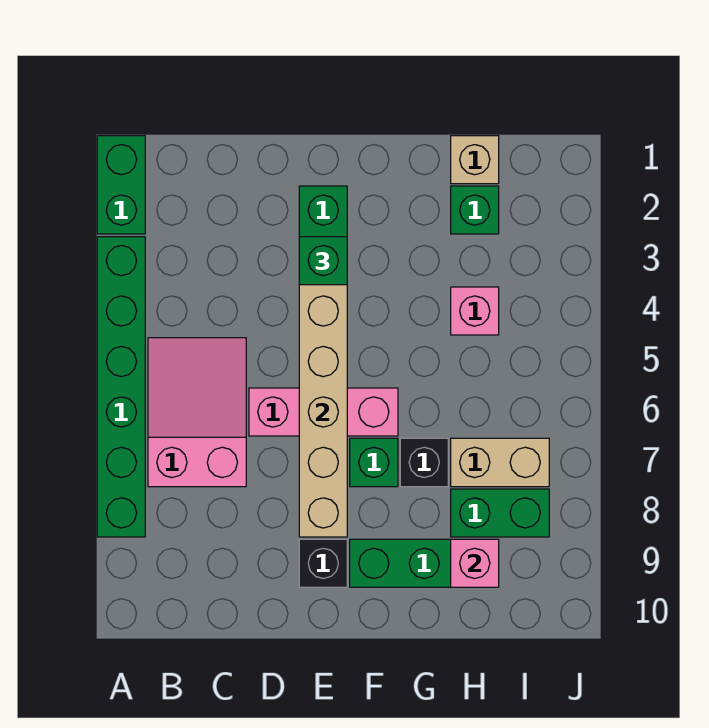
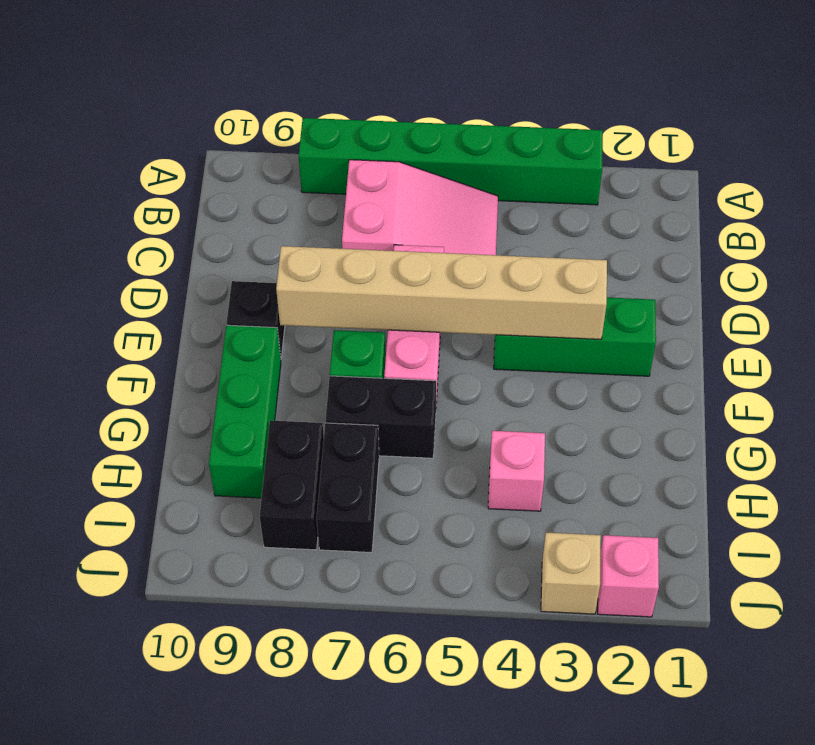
green brick A1:A2 level 1 -> none
green brick E3 level 3 -> none
black brick G7 level 1 -> black brick G6:G7 level 1
tan brick H1 level 1 -> tan brick J3 level 1
green brick H2 level 1 -> none
tan brick H7:I7 level 1 -> black brick H7:I7 level 1
green brick H8:I8 level 1 -> black brick H8:I8 level 1
pink brick H9 level 2 -> pink brick J2 level 1

